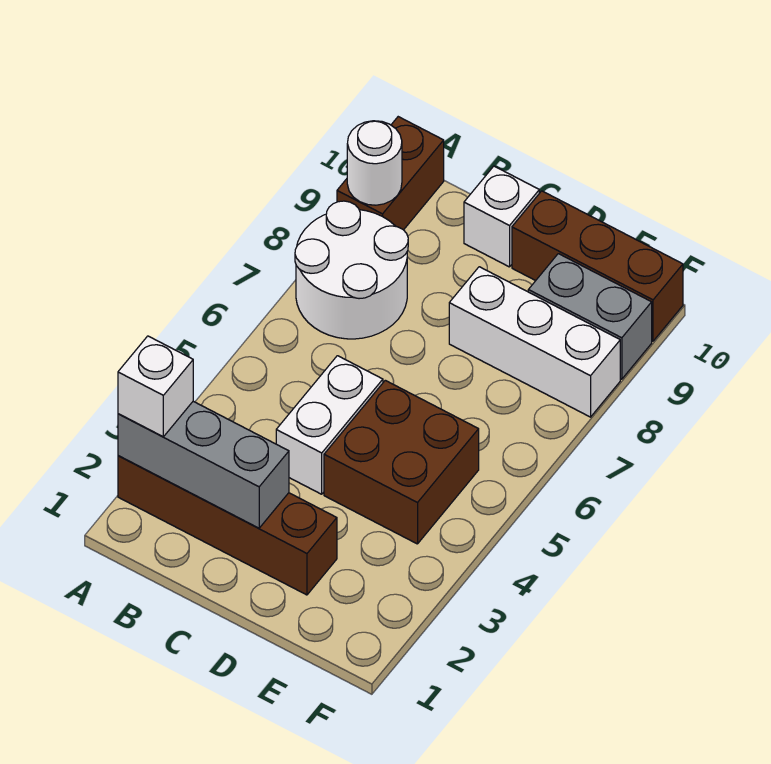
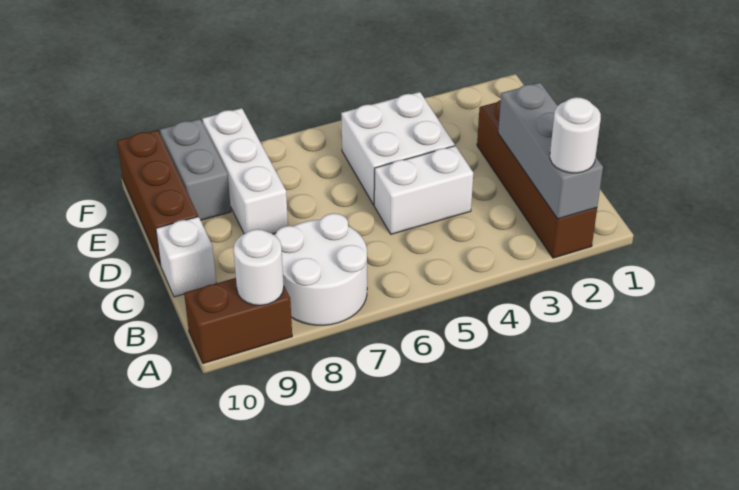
white brick A2 level 3 -> white round brick A2 level 3
brown brick D4:E5 level 1 -> white brick D4:E5 level 1

